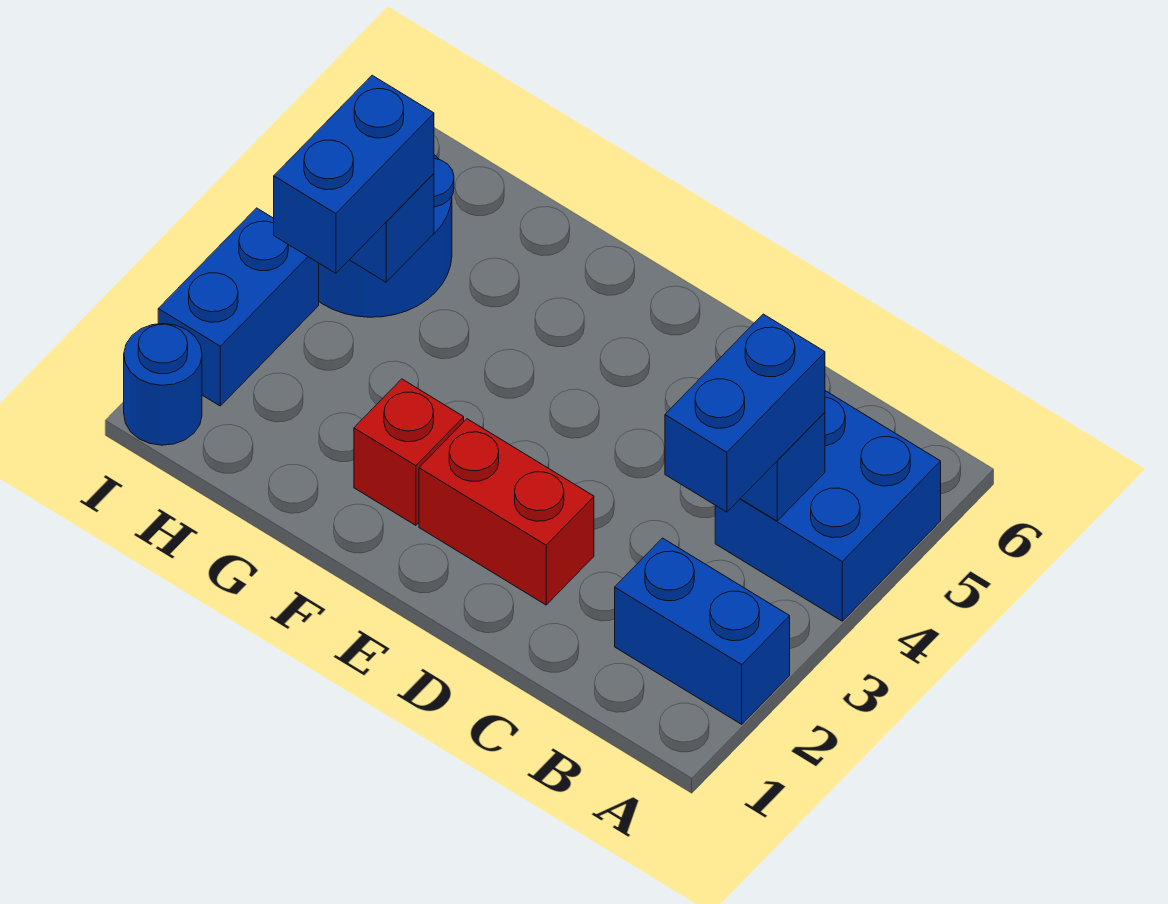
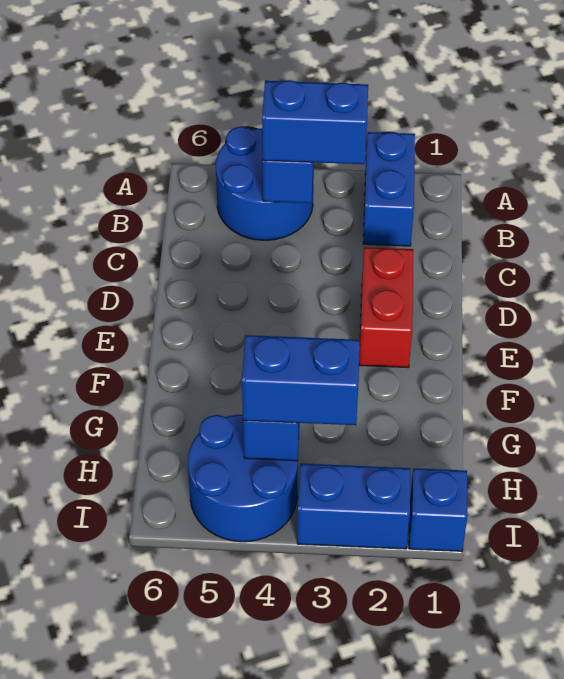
blue brick A4:B5 level 1 -> blue round brick A4:B5 level 1
red brick F2 level 1 -> none
blue round brick I1 level 1 -> blue brick I1 level 1

